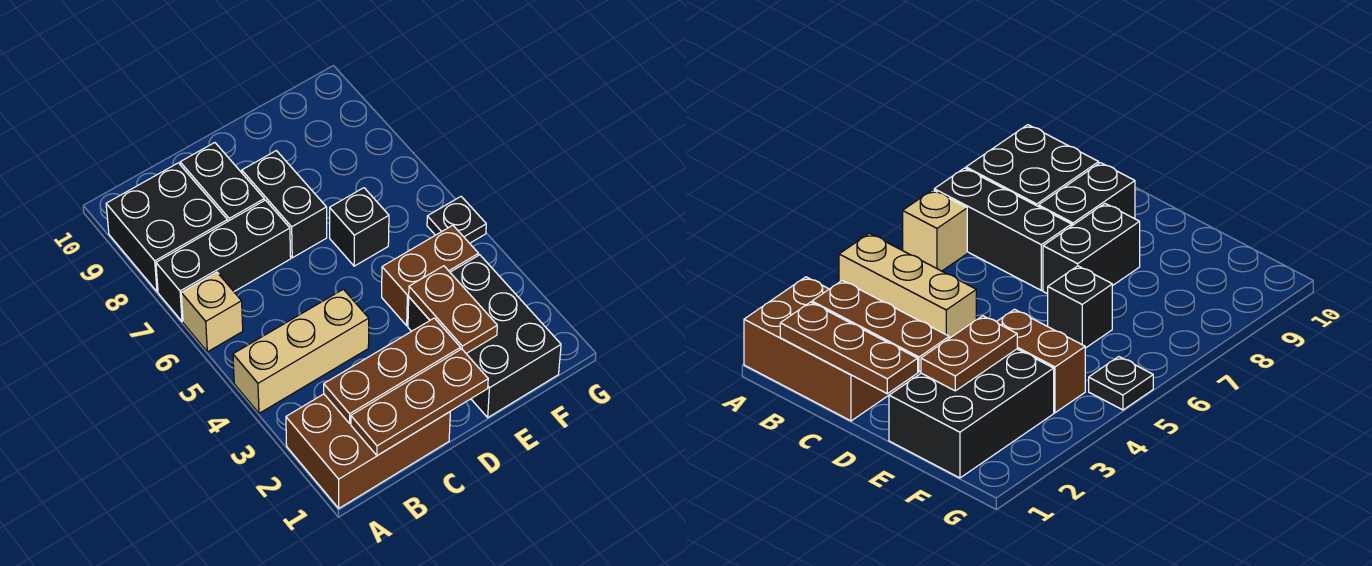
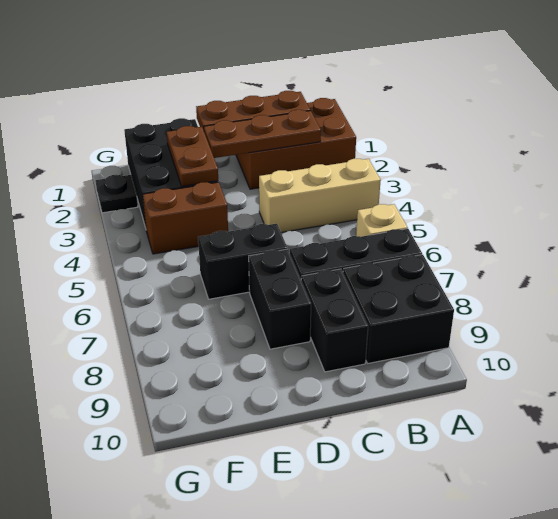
black brick E6 level 1 -> black brick D6:E6 level 1
black plate G5 level 1 -> black plate G2 level 1

